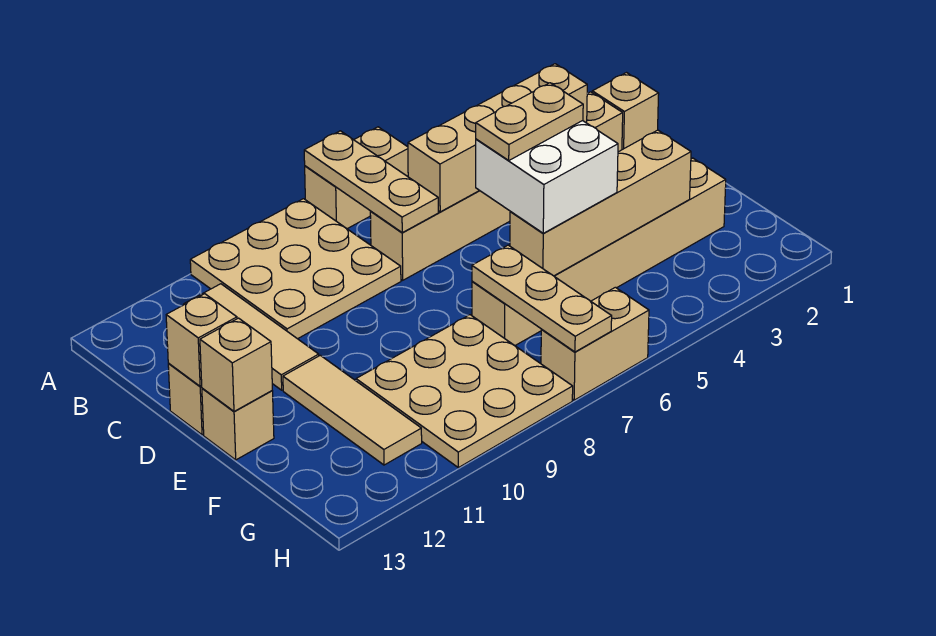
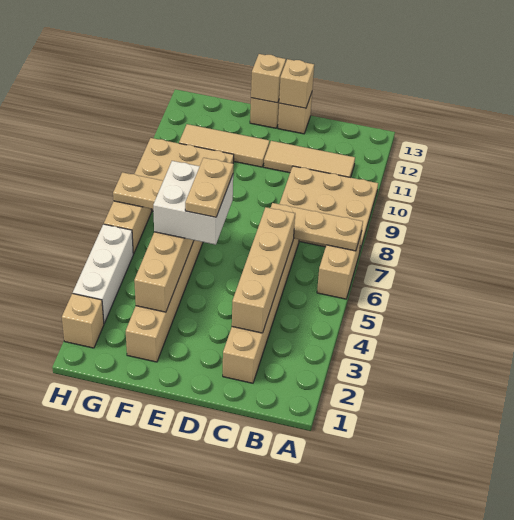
tan brick C1 level 1 -> tan brick H2 level 1
none -> white brick H3:H5 level 1

